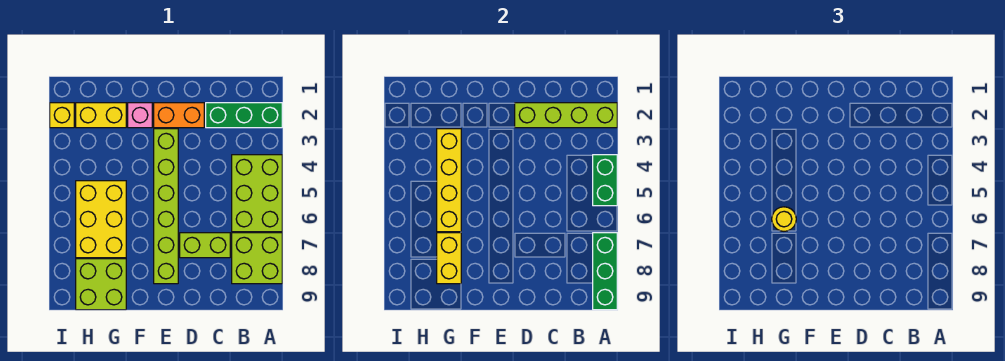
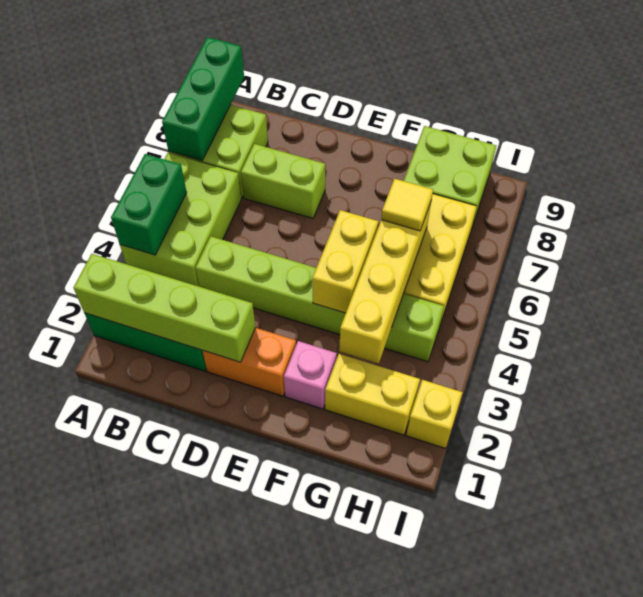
lime brick E3:E8 level 1 -> lime brick C4:H4 level 1
yellow round brick G6 level 3 -> yellow tile G6 level 3
yellow brick G7:G8 level 2 -> yellow brick F4:F5 level 2

